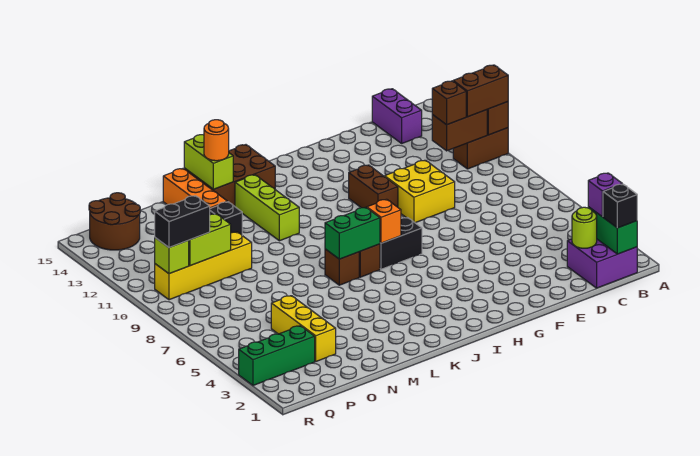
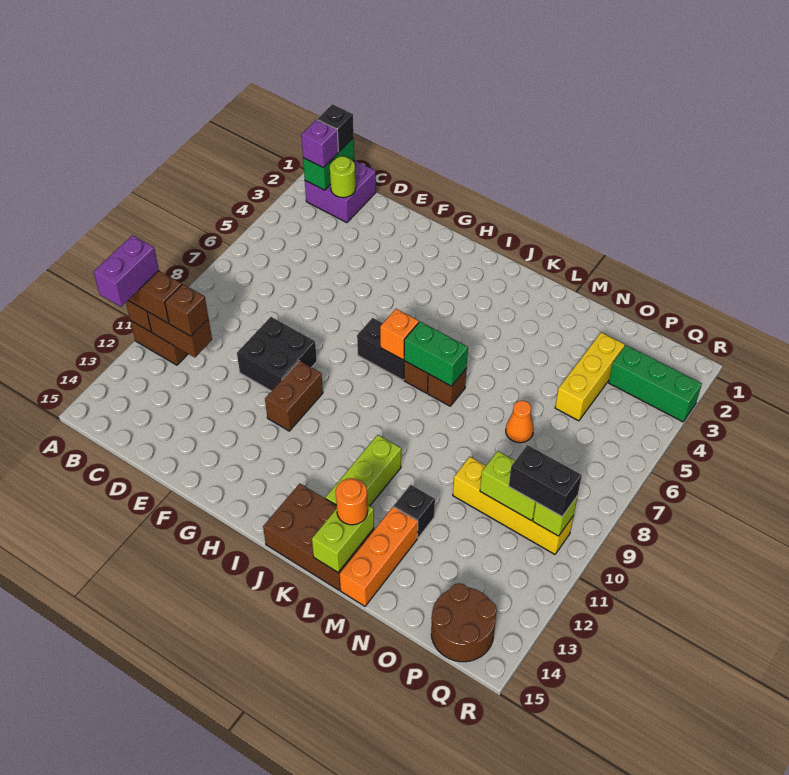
purple brick C14:C15 level 1 -> purple brick A11:A12 level 4
yellow brick E9:F10 level 1 -> black brick E9:F10 level 1
none -> orange cone N7 level 1

